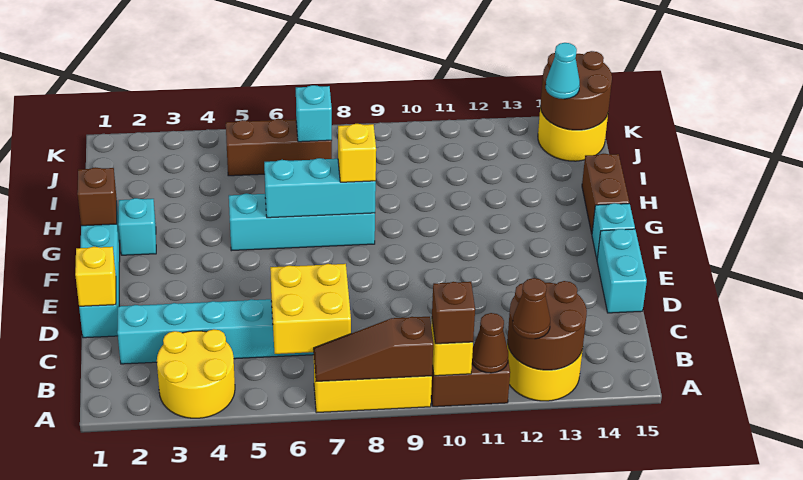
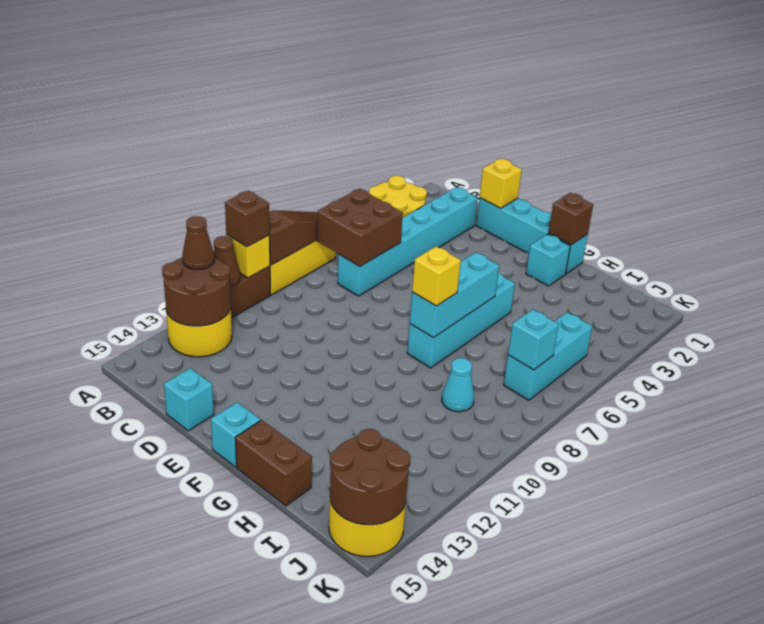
yellow brick B6:C7 level 2 -> brown brick B6:C7 level 2
cyan brick D15:E15 level 1 -> cyan brick D15 level 1
brown brick J5:J7 level 1 -> cyan brick J5:J7 level 1
cyan cone J14 level 3 -> cyan cone I9 level 1

